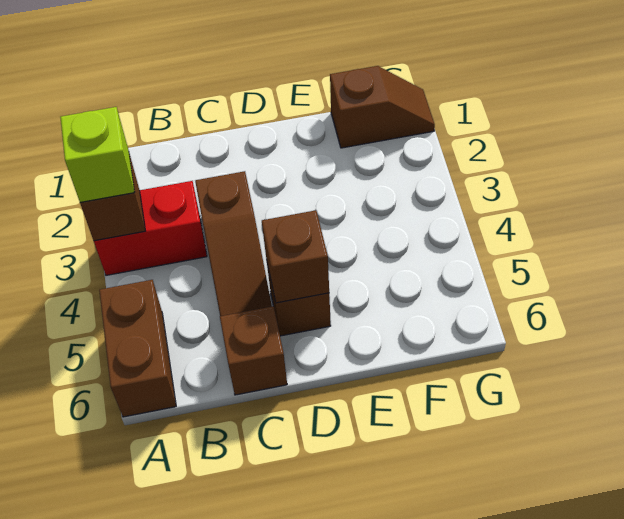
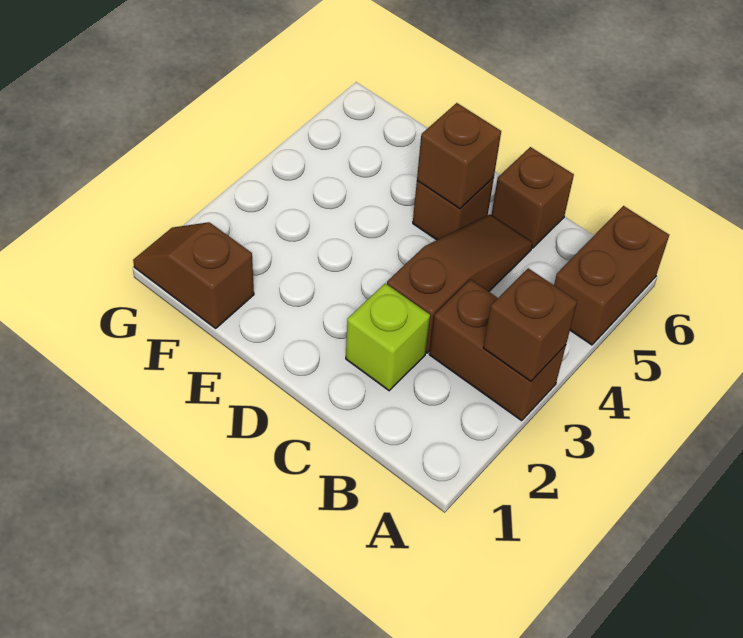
red brick A3:B3 level 1 -> brown brick A3:B3 level 1
lime brick A3 level 3 -> lime brick C2 level 1

